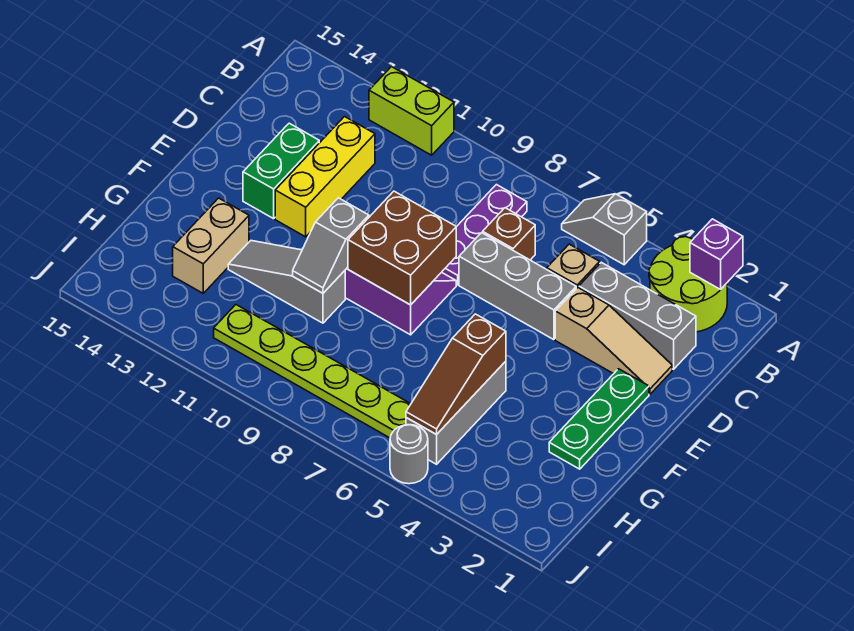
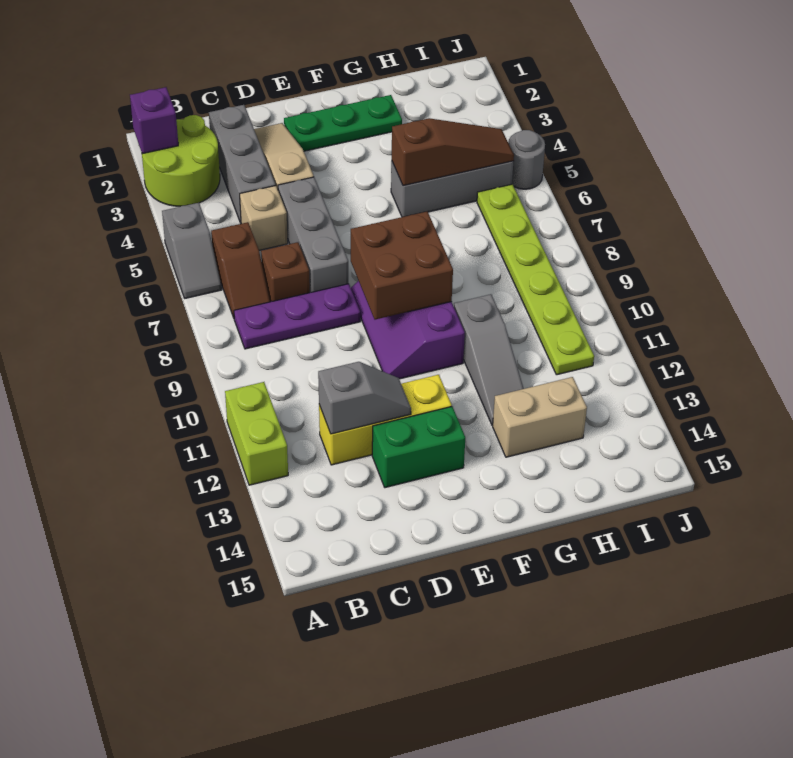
none -> brown slope B6:B7 level 1 top 6
grey slope F10:G10 level 2 top F -> grey slope C12:D12 level 2 top C

